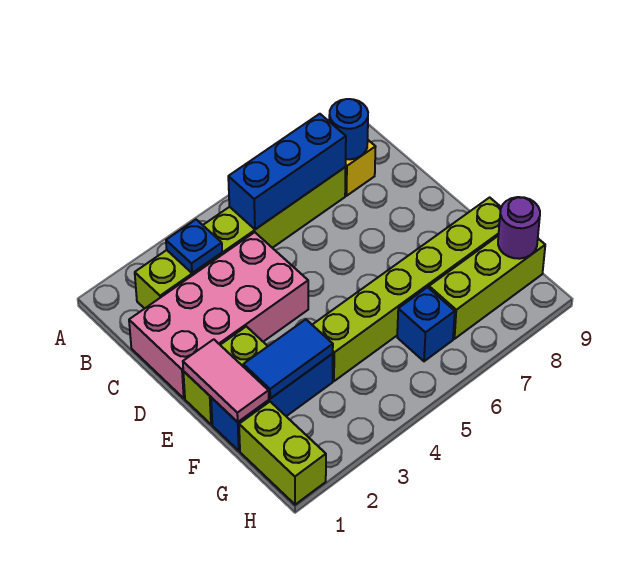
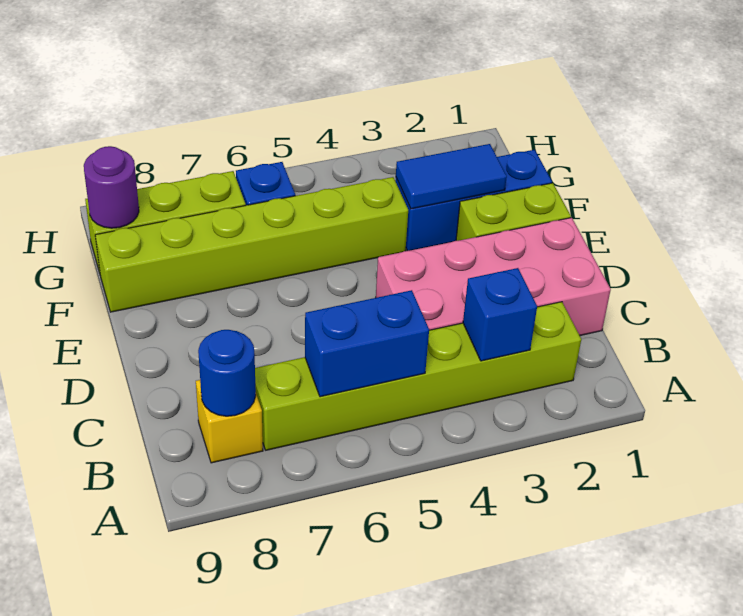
blue plate B3 level 2 -> blue brick B3 level 2
blue brick B5:B7 level 2 -> blue brick B5:B6 level 2
pink tile E1:F1 level 2 -> none
lime brick G1:H1 level 1 -> none

